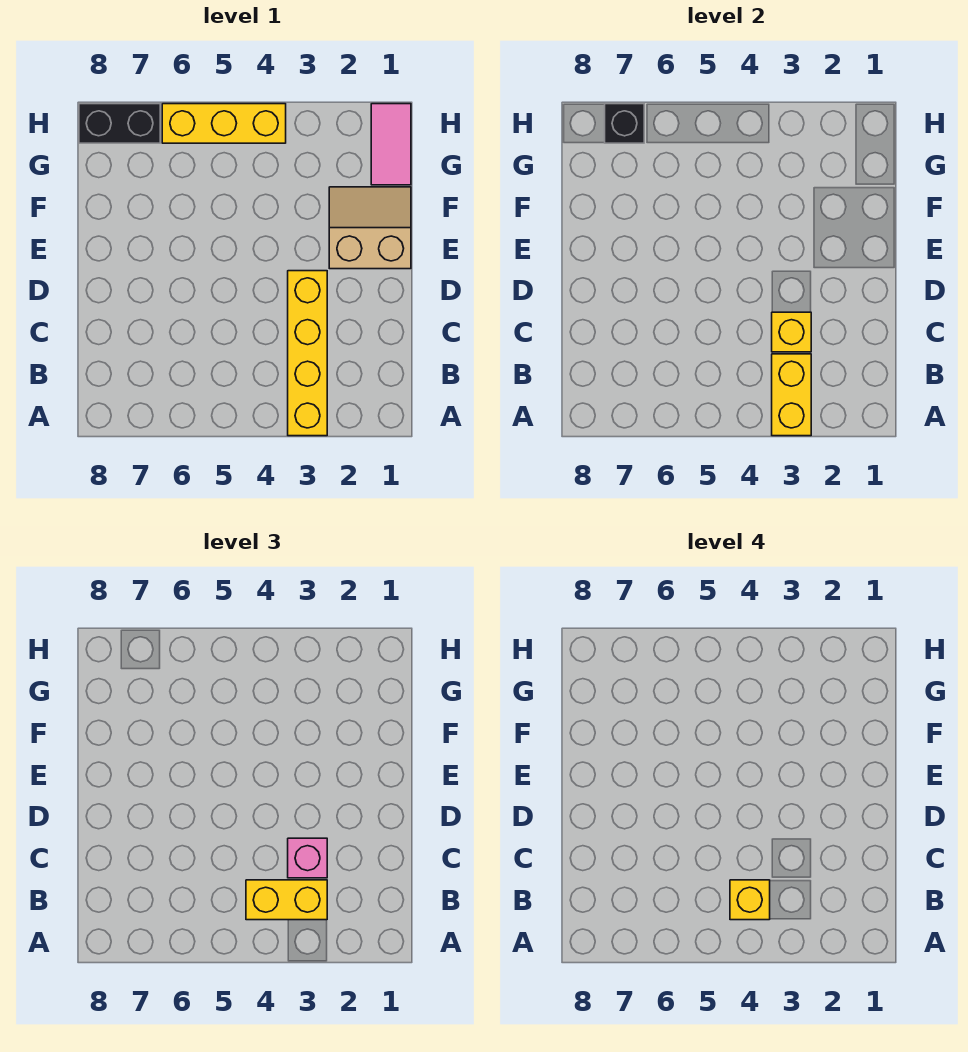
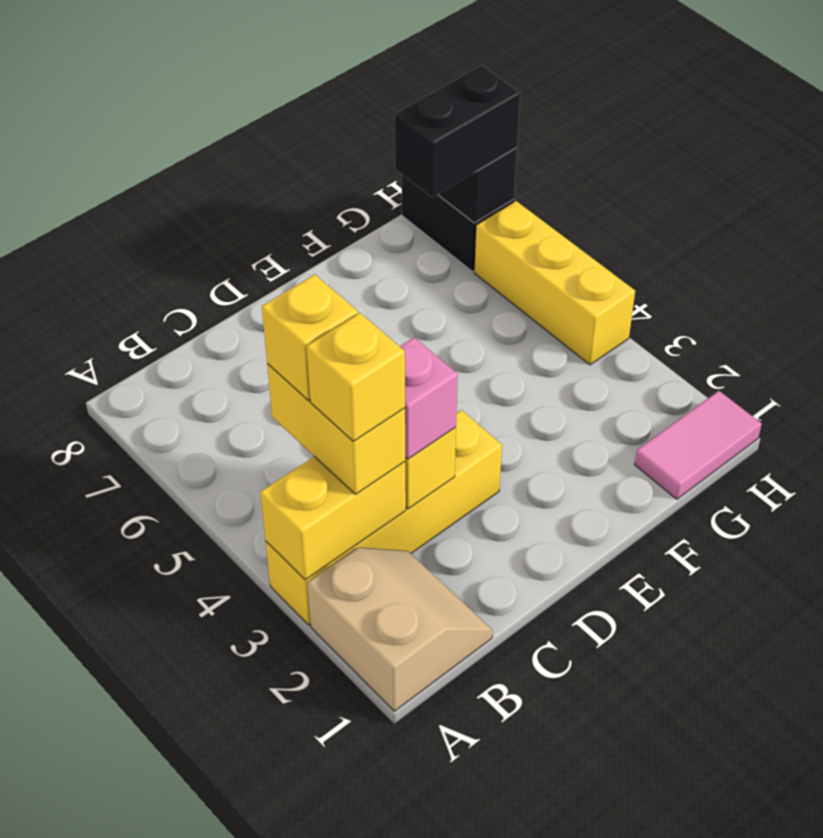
none -> yellow brick B3 level 4
tan slope E1:F2 level 1 top E -> tan slope A1:B2 level 1 top A
none -> black brick G7:H7 level 3

